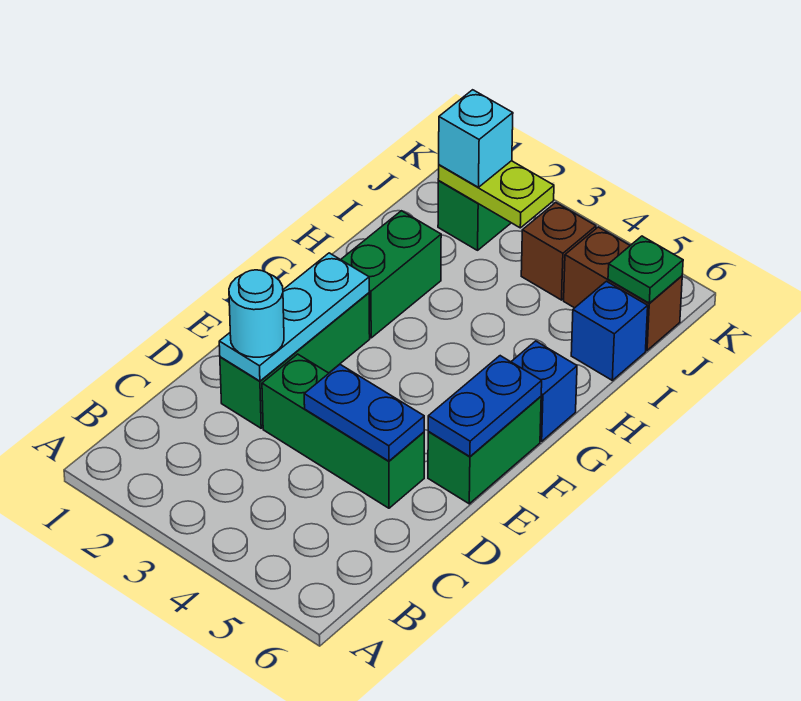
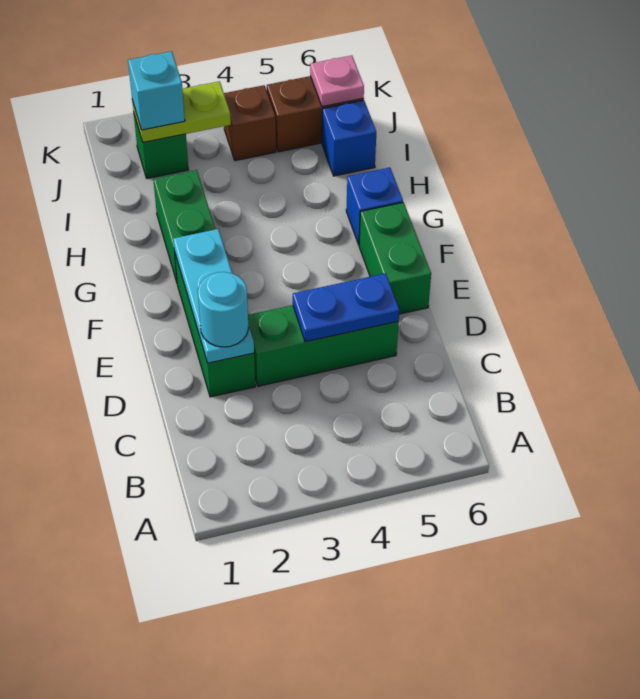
blue plate E6:F6 level 2 -> none
green plate J6 level 2 -> pink plate J6 level 2

